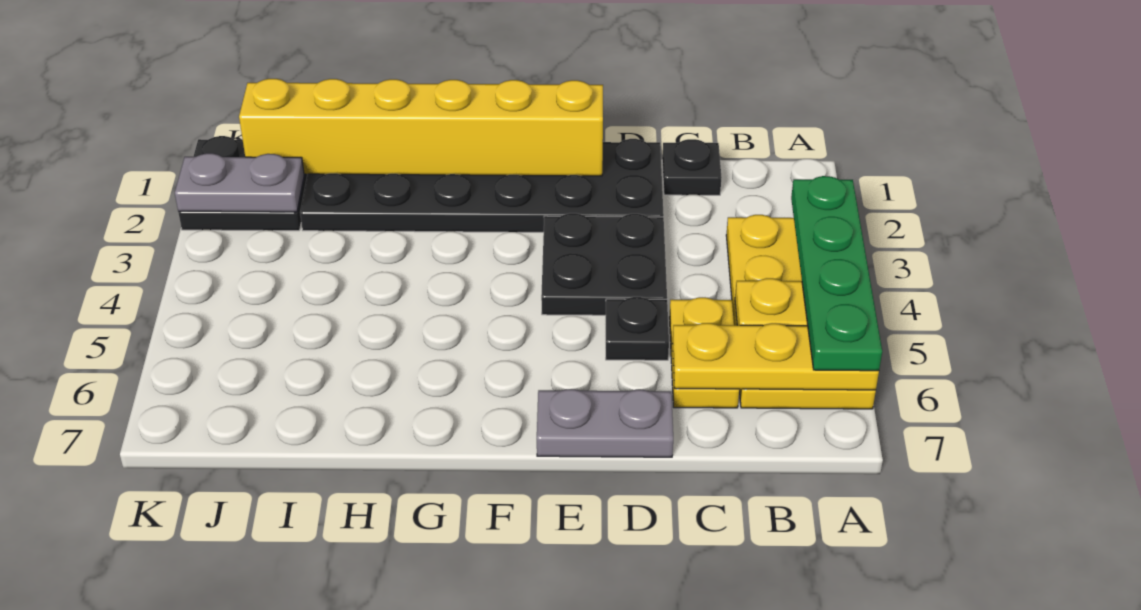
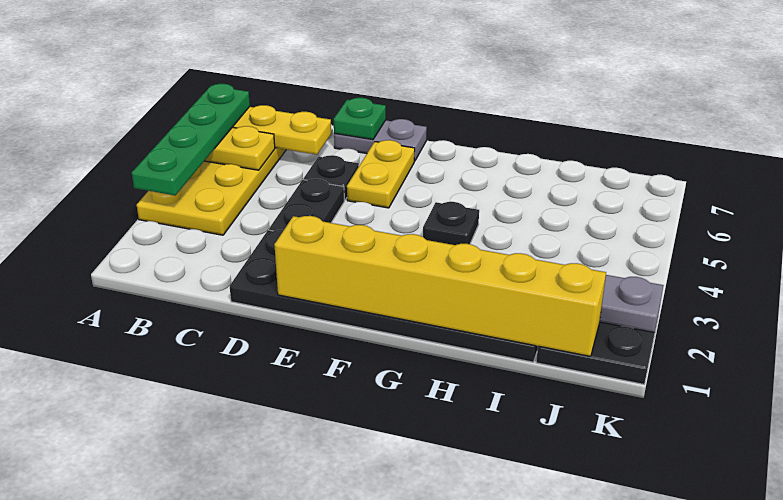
black plate C1 level 1 -> black plate G4 level 1
yellow plate C5:C6 level 1 -> yellow plate E5:E6 level 1
black plate D3:E4 level 1 -> black plate D3:D4 level 1
none -> green plate D7 level 2

